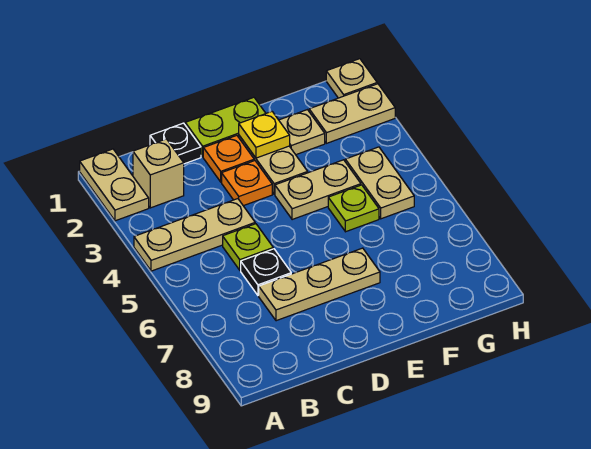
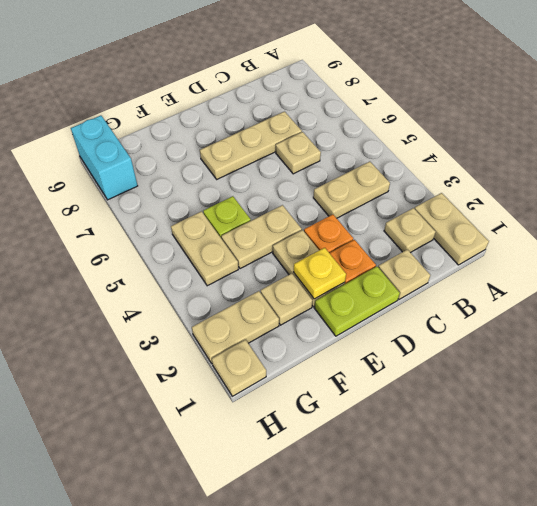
tan plate A4:C4 level 1 -> tan plate B4:C4 level 1
tan brick B2 level 1 -> tan plate B2 level 1
black plate C1 level 1 -> tan plate C1 level 1
lime plate C5 level 1 -> none
black plate C6 level 1 -> tan plate C6 level 1
none -> cyan brick H8:H9 level 1

